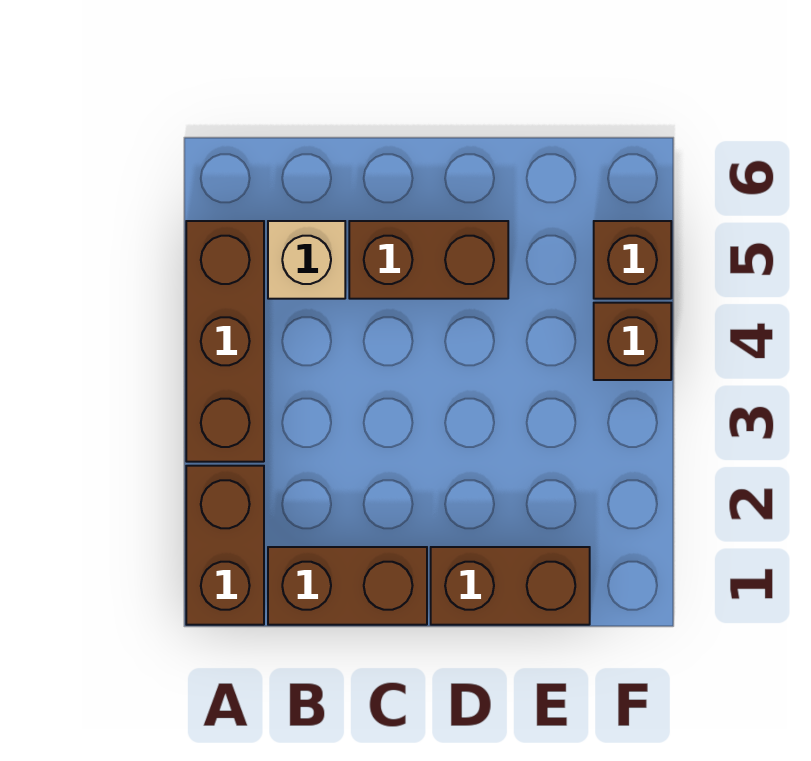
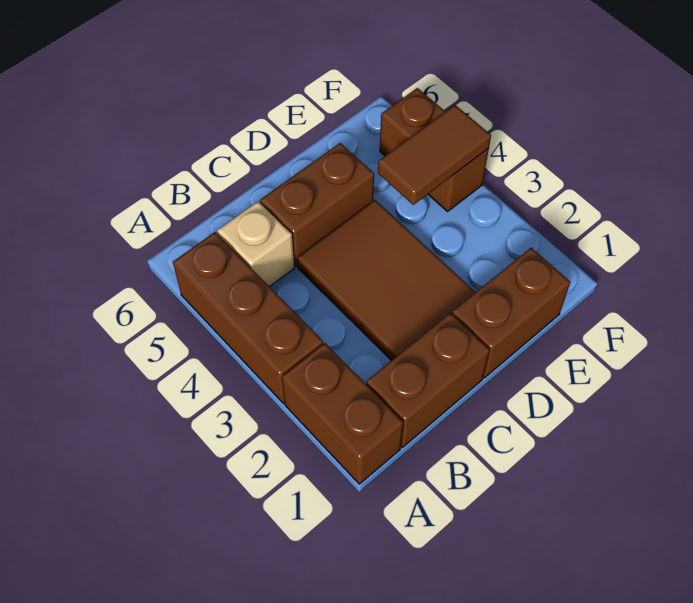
none -> brown tile C2:D4 level 1
none -> brown tile E4:F4 level 2

